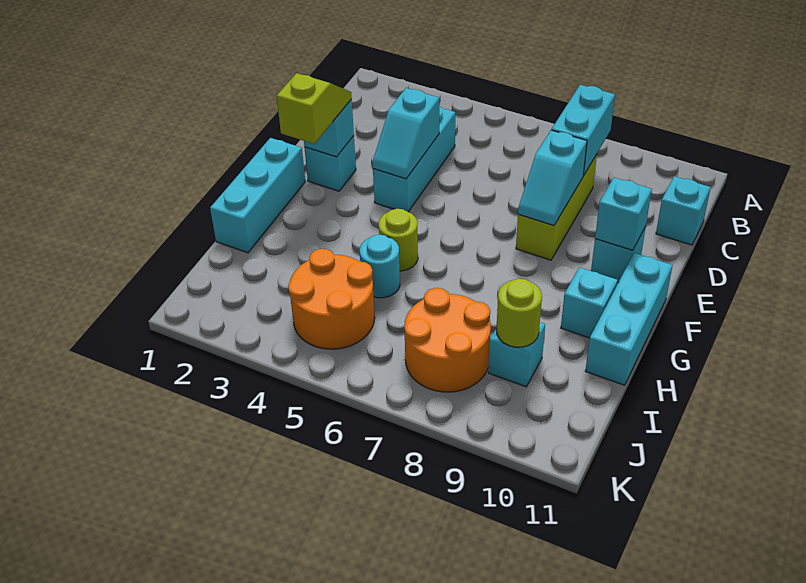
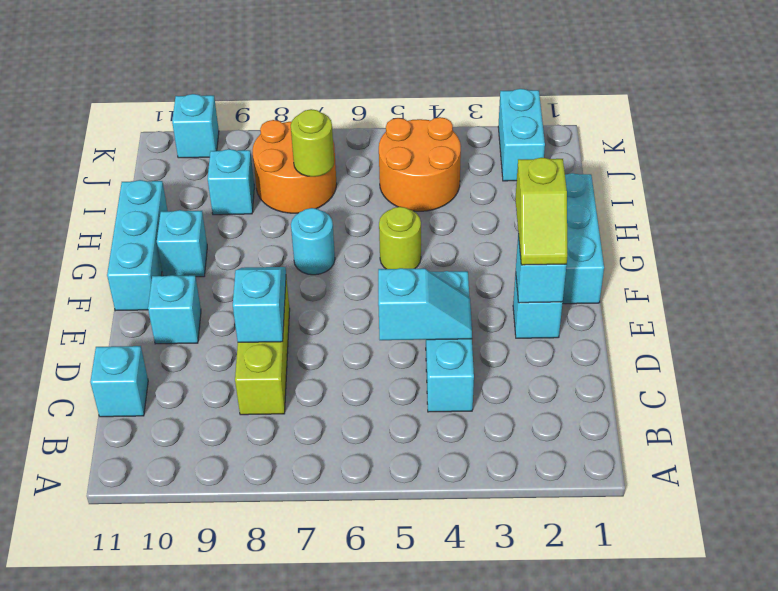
cyan brick B8:C8 level 2 -> cyan brick J2:K2 level 1
cyan slope D4:E4 level 2 top D -> cyan slope D4:D5 level 2 top 5
cyan brick E10 level 2 -> cyan brick K10 level 1
cyan round brick H5 level 1 -> cyan round brick G7 level 1
lime round brick I9 level 2 -> lime round brick I7 level 2

